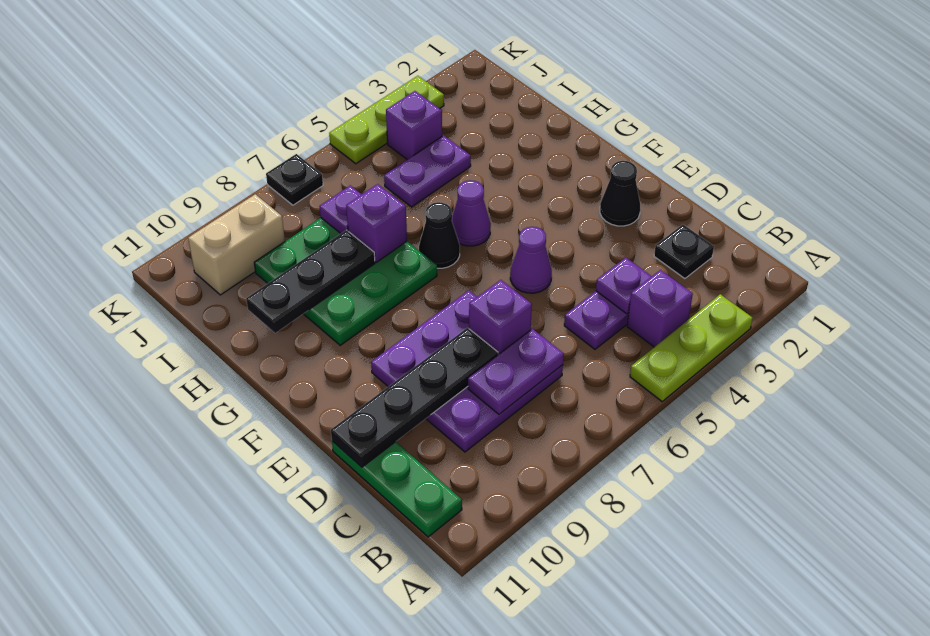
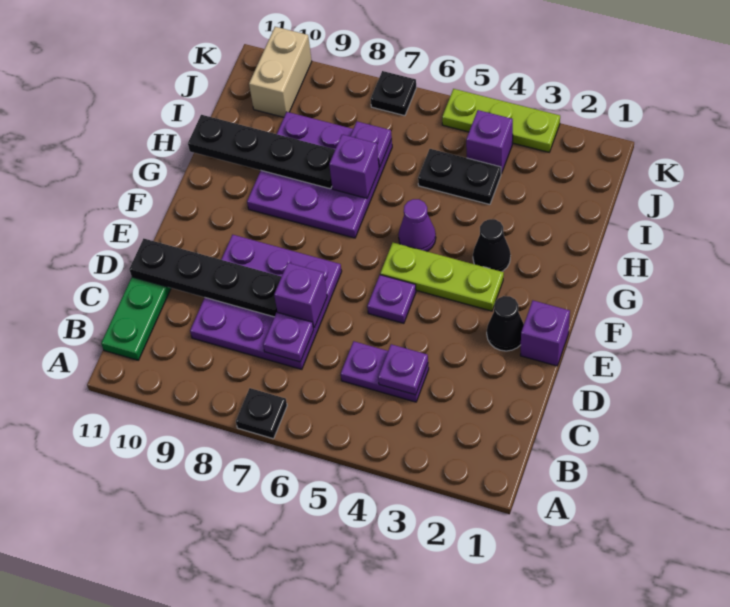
lime plate A3:A5 level 1 -> lime plate F3:F5 level 1
purple brick B4 level 1 -> purple brick E1 level 1
black plate C2 level 1 -> black plate A7 level 1
purple plate C7:C8 level 2 -> purple plate C7 level 2
purple cone E5 level 1 -> purple plate E5 level 1
black cone G6 level 1 -> black cone G3 level 1
green plate G7:I9 level 1 -> purple plate G7:I9 level 1
black plate H8:H10 level 2 -> black plate H8:H11 level 2
purple plate I4:I5 level 1 -> black plate I4:I5 level 1
tan brick J9:J10 level 1 -> tan brick J10:K10 level 1

